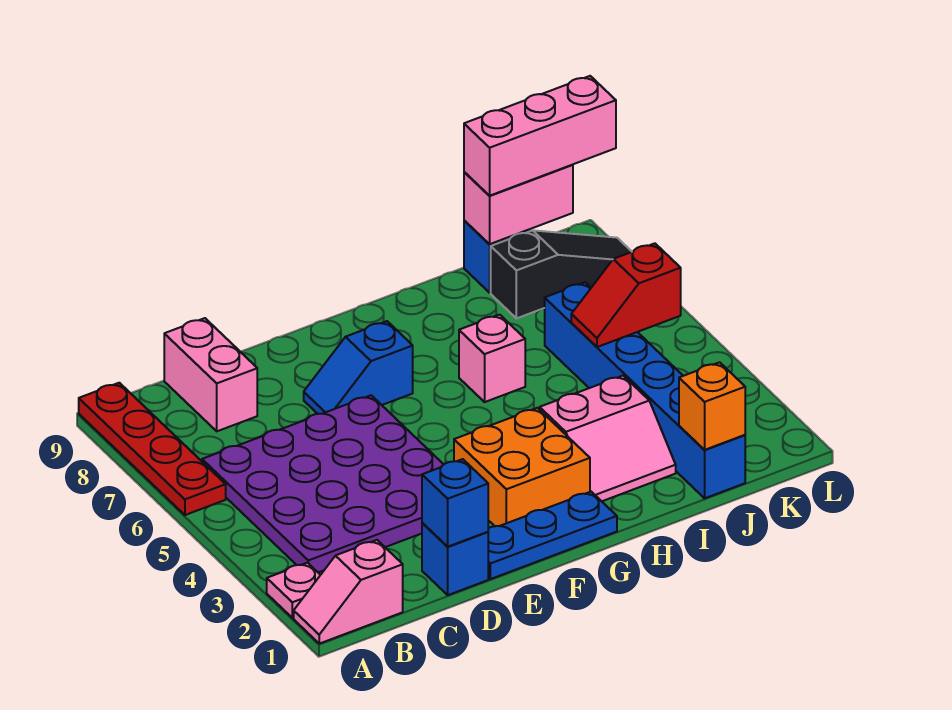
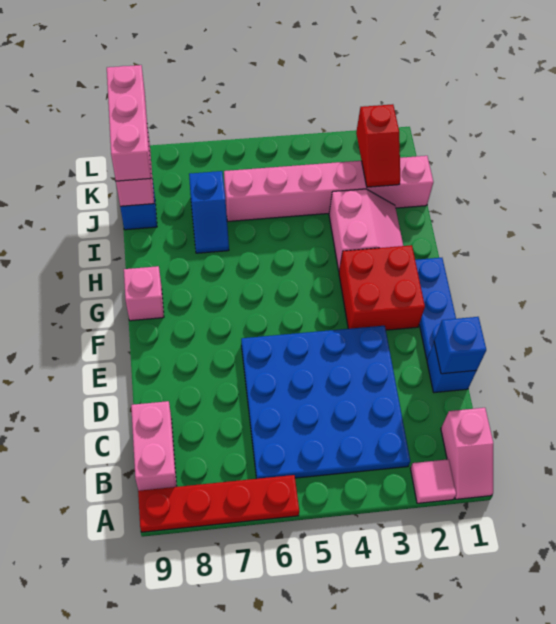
pink plate A2 level 1 -> pink tile A2 level 1
purple plate B3:E6 level 1 -> blue plate B3:E6 level 1
pink brick C8:C9 level 1 -> pink brick B9:C9 level 1
blue slope E7:F7 level 1 top F -> blue slope I7:J7 level 1 top J
orange brick F2:G3 level 1 -> red brick F2:G3 level 1
pink brick H6 level 1 -> pink brick G9 level 1
blue brick J1:J6 level 1 -> pink brick J1:J6 level 1
orange brick J1 level 2 -> none
red slope J5:K5 level 2 top K -> red slope J2:K2 level 2 top K
black slope J8:L8 level 1 top J -> none

